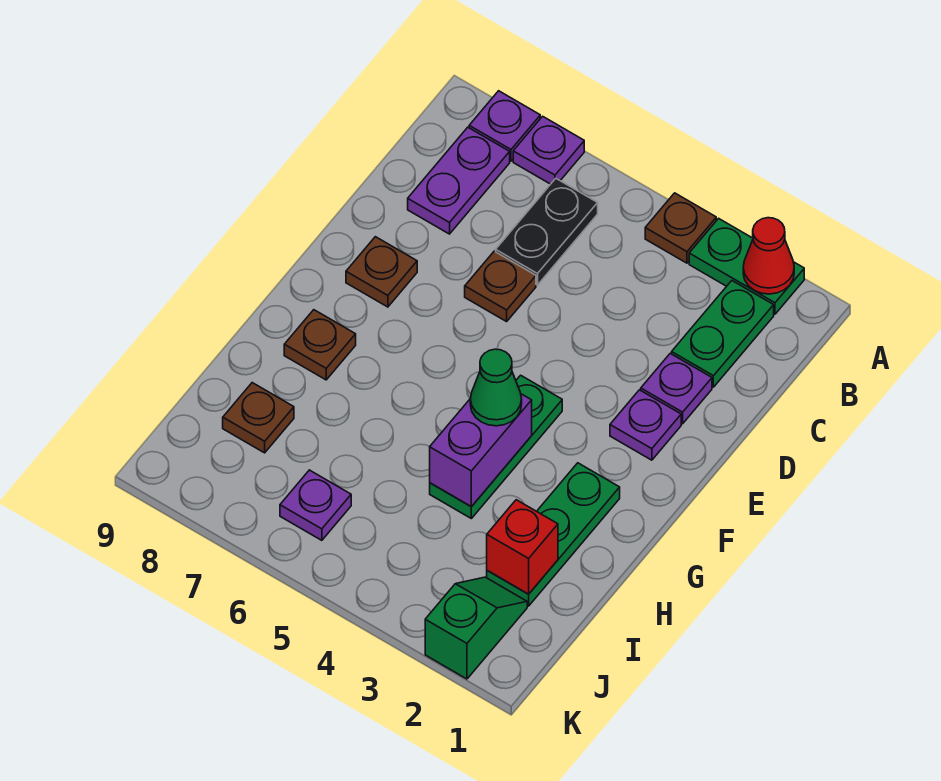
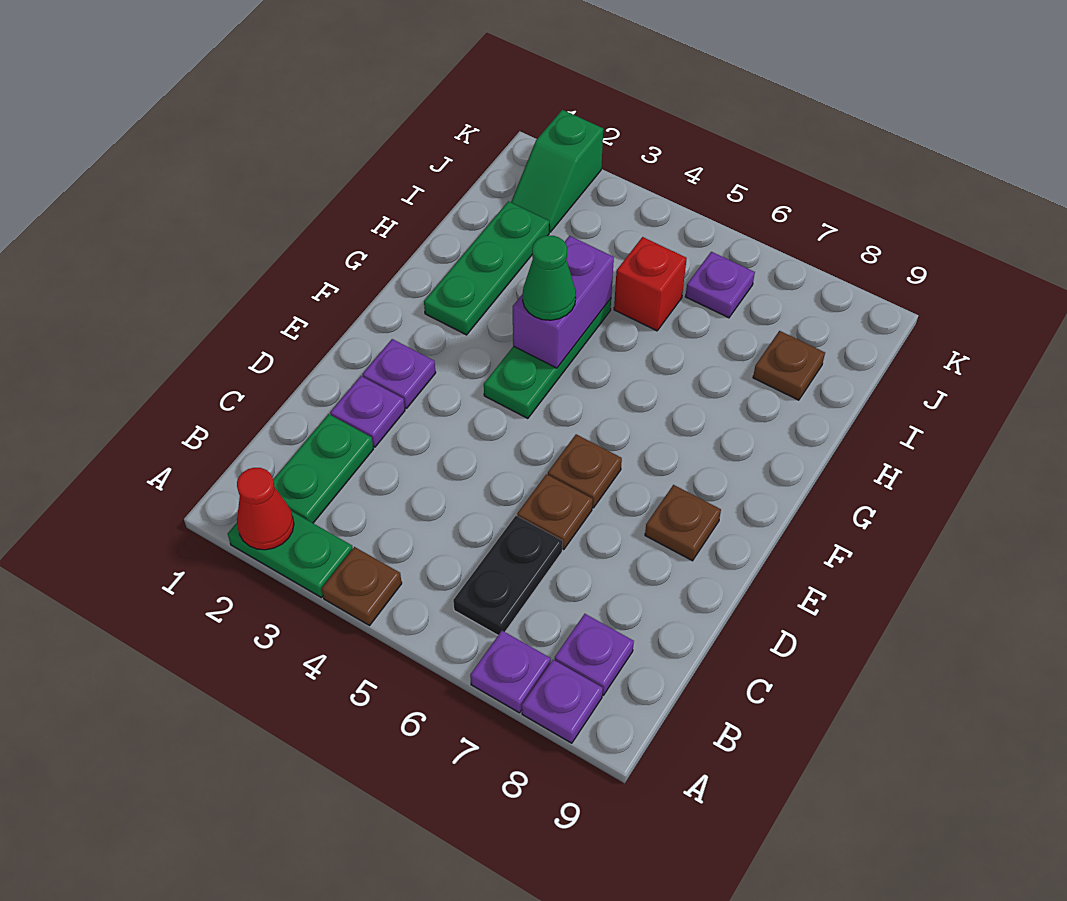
purple plate B8:C8 level 1 -> purple plate B8 level 1
brown plate G8 level 1 -> brown plate E6 level 1
red brick I2 level 2 -> red brick I5 level 1

